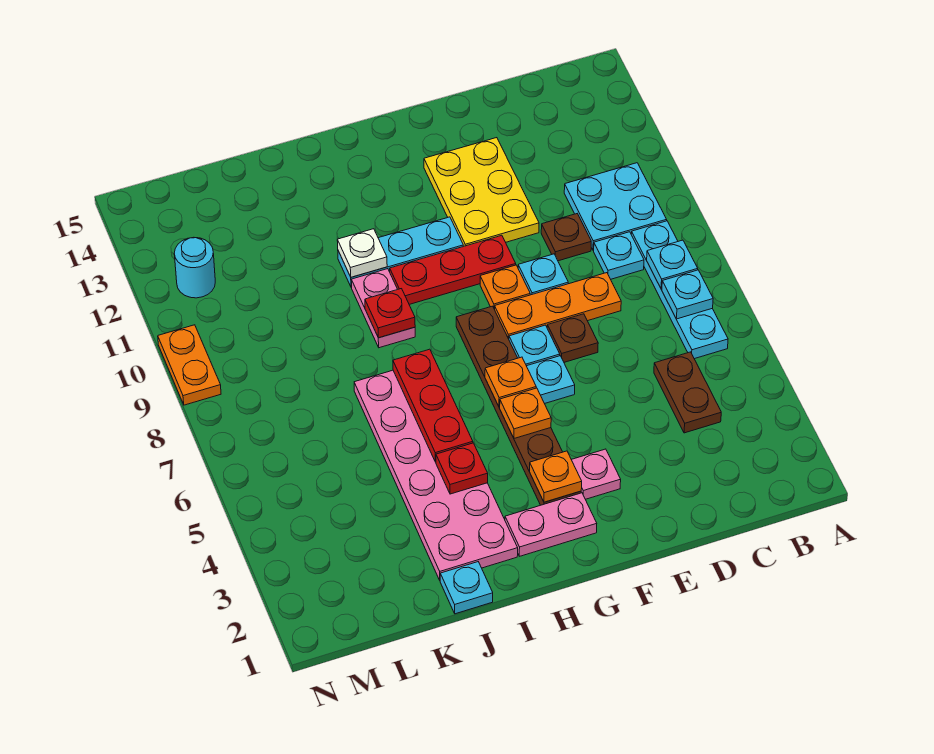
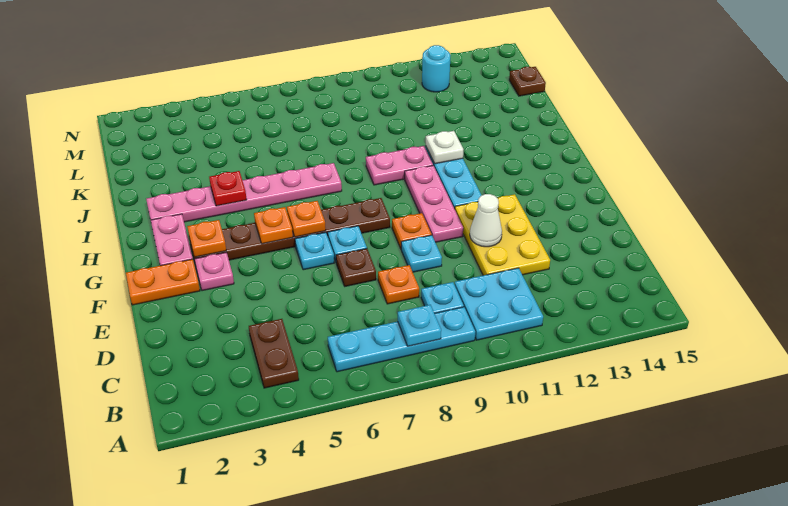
cyan plate B7 level 2 -> none
brown plate C4:C5 level 1 -> brown plate B4:C4 level 1
orange plate D8:F8 level 1 -> orange plate D8 level 1
brown plate D10 level 1 -> brown plate L15 level 1
yellow plate E11:F13 level 1 -> yellow plate D11:F12 level 1
none -> white cone E11 level 2
red plate F10:H10 level 1 -> pink plate F10:H10 level 1
pink plate I2:J7 level 1 -> pink plate I2:I7 level 1
red plate I5:I7 level 2 -> none
red plate I9 level 2 -> none
cyan plate J1 level 1 -> none
orange plate N9:N10 level 1 -> orange plate F1:F2 level 1

